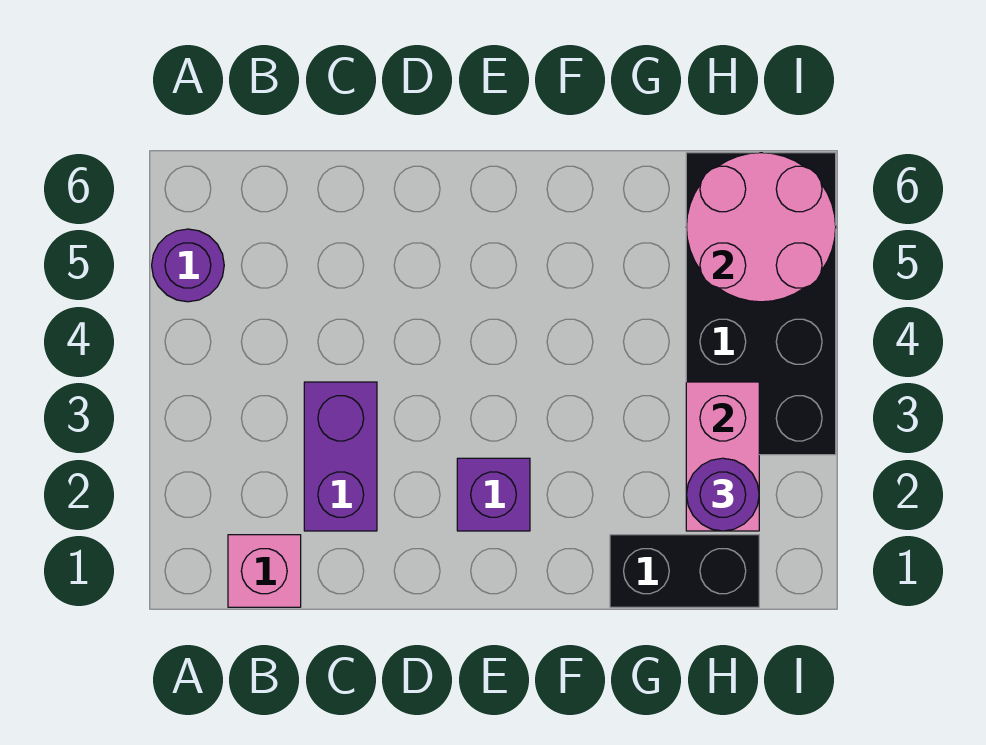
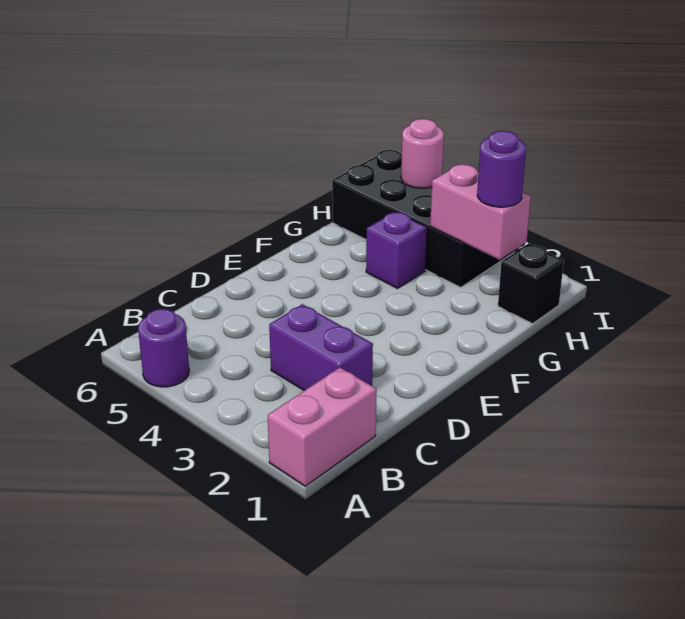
pink brick B1 level 1 -> pink brick A1:B1 level 1
purple brick E2 level 1 -> purple brick G4 level 1
black brick G1:H1 level 1 -> black brick H1 level 1
pink round brick H5:I6 level 2 -> pink round brick I5 level 2

